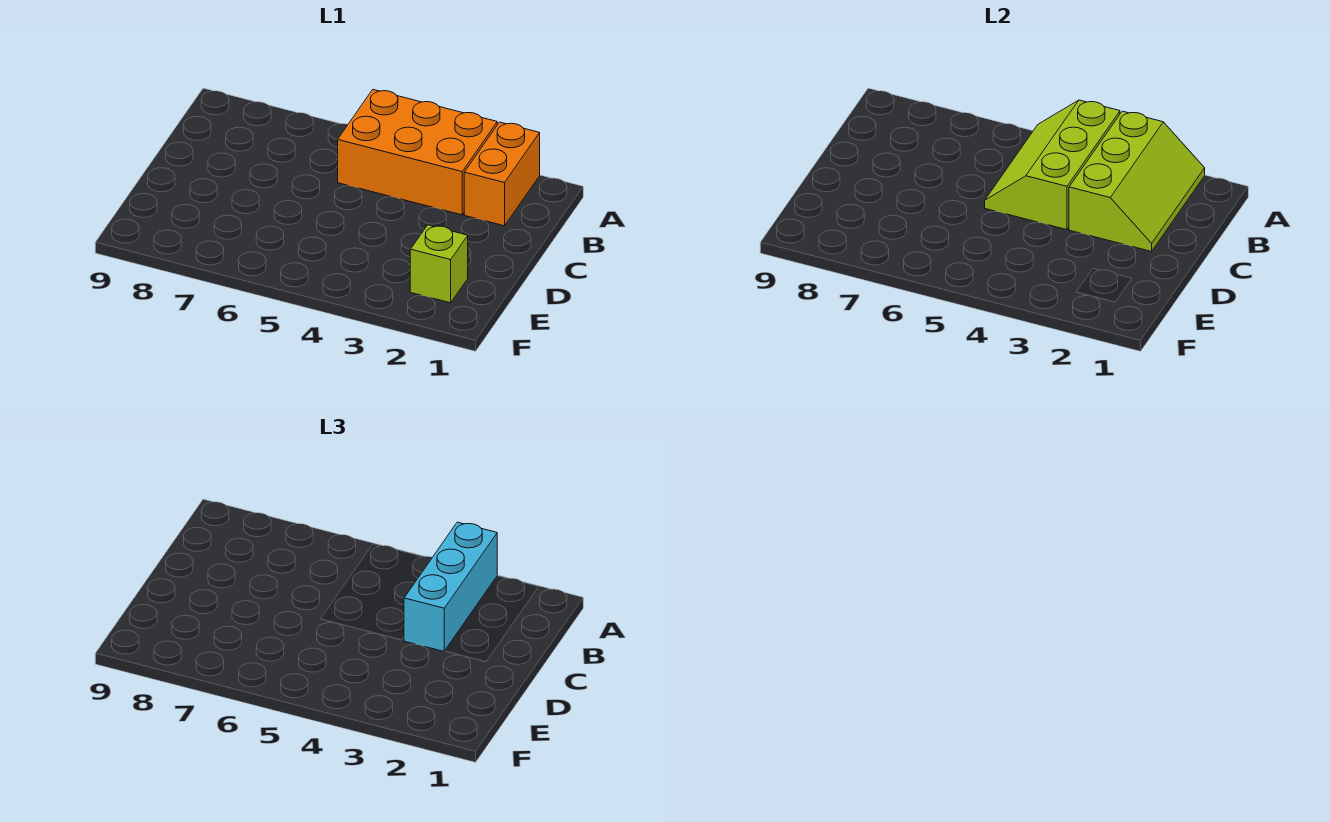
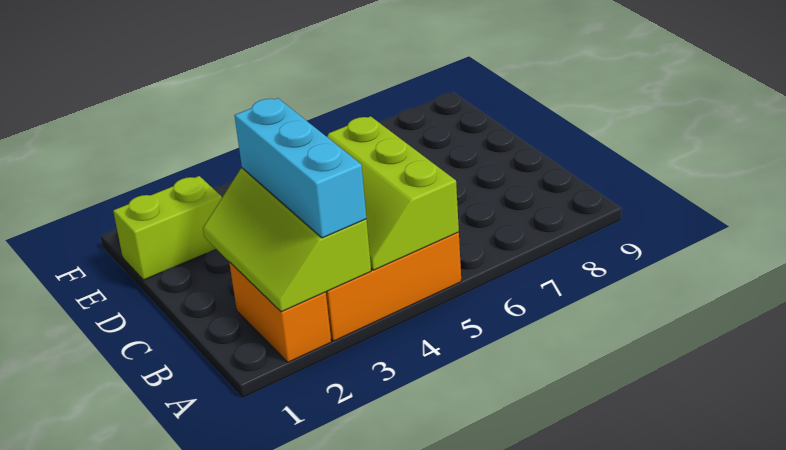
lime slope A4:C5 level 2 top 4 -> lime slope A4:C5 level 2 top 5
lime brick E2 level 1 -> lime brick E1:E2 level 1

